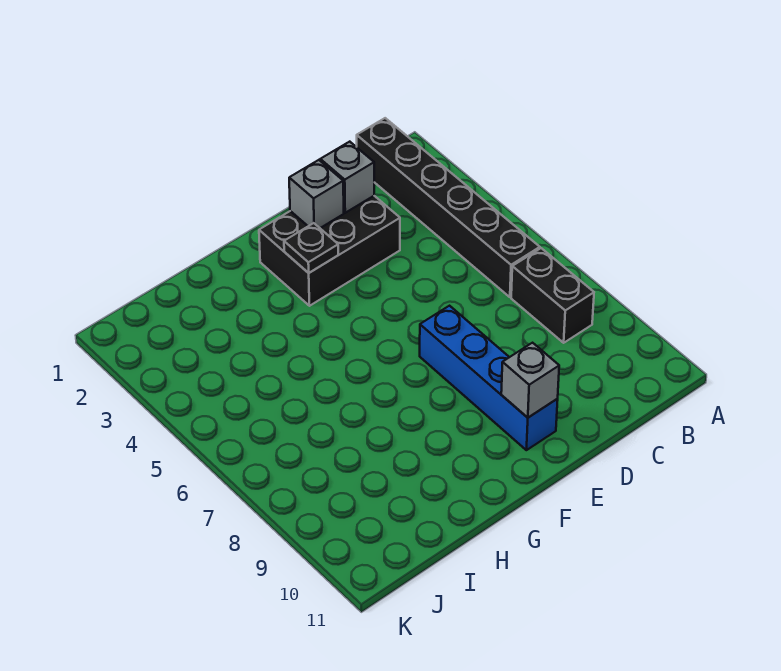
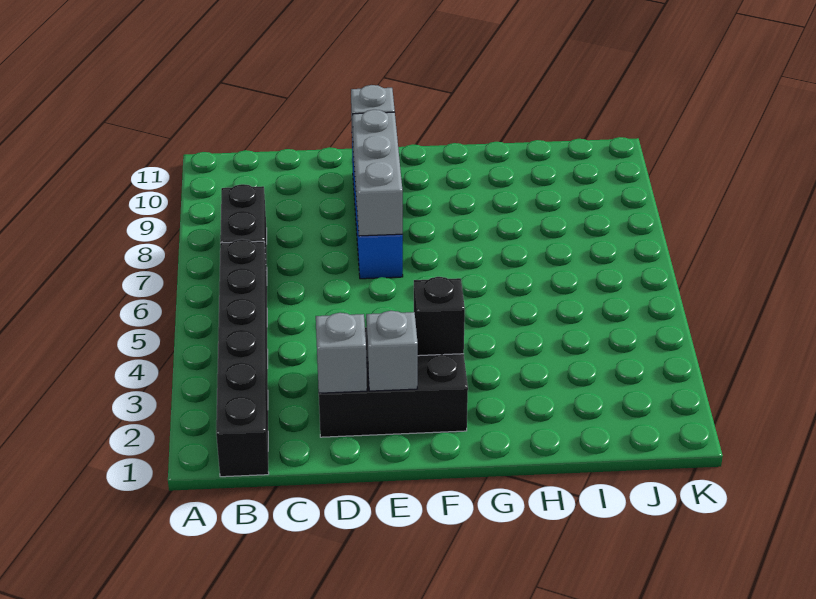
none -> grey brick E7:E9 level 2
black plate F3 level 2 -> black brick F3 level 2

